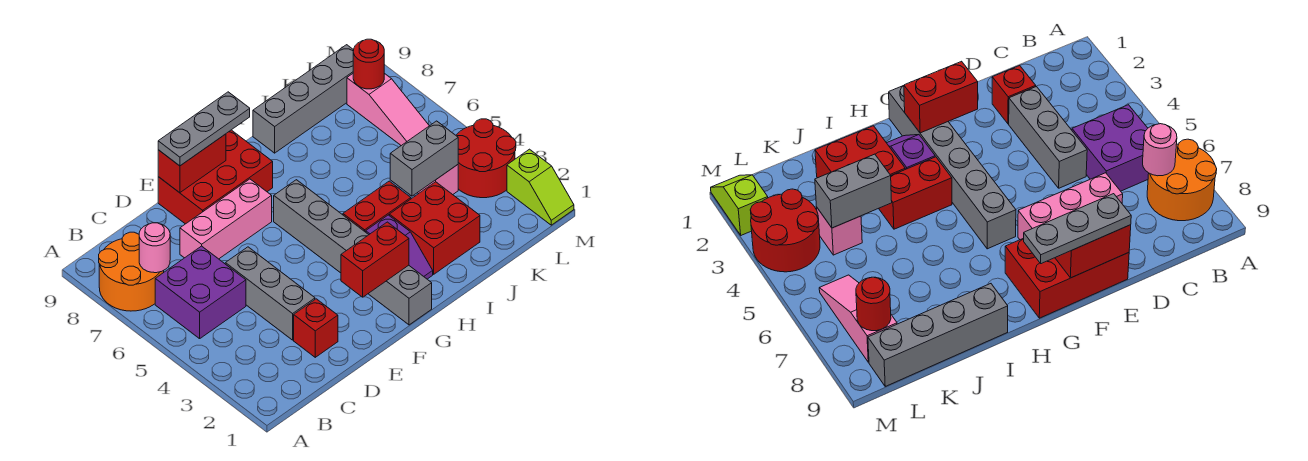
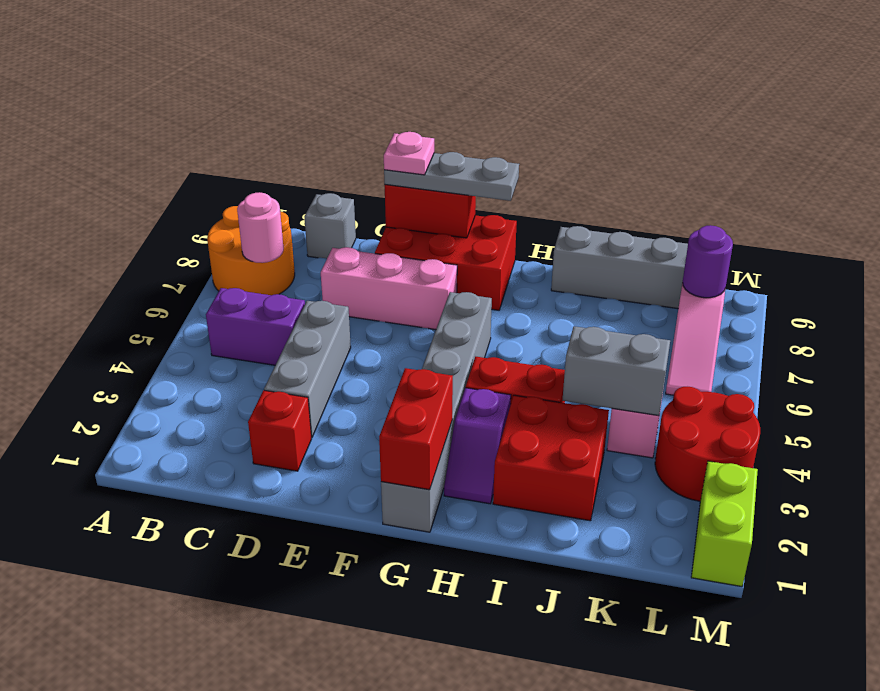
purple brick B5:C6 level 1 -> purple brick B5:C5 level 1
none -> grey brick C9 level 1
none -> pink plate E9 level 4
red brick F2:G2 level 2 -> red brick G1:G2 level 2
red round brick L8 level 2 -> purple round brick L8 level 2
lime slope M1:M2 level 1 top 2 -> lime brick M1:M2 level 1

